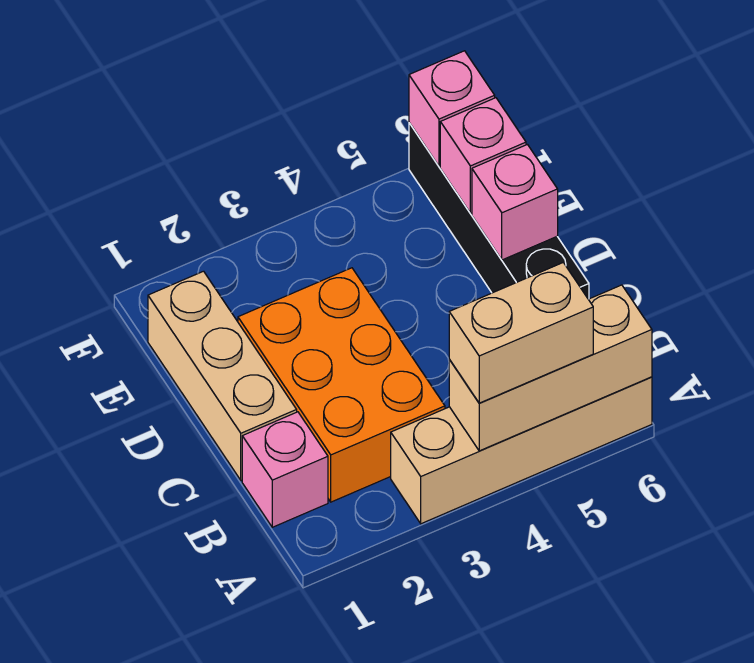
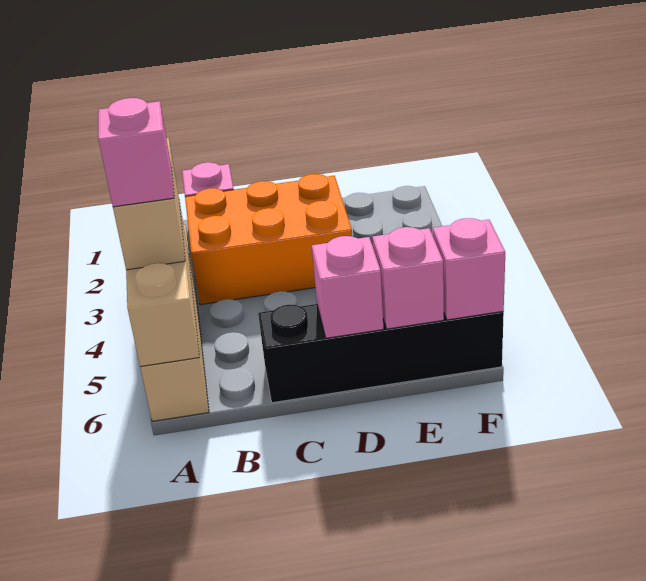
none -> pink brick A5 level 4
tan brick C1:E1 level 1 -> none

